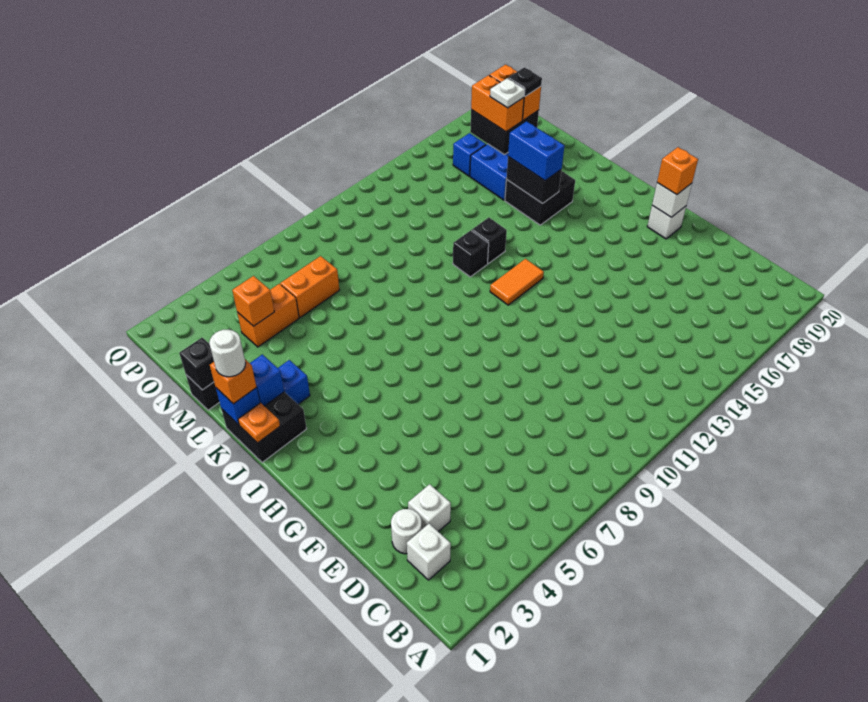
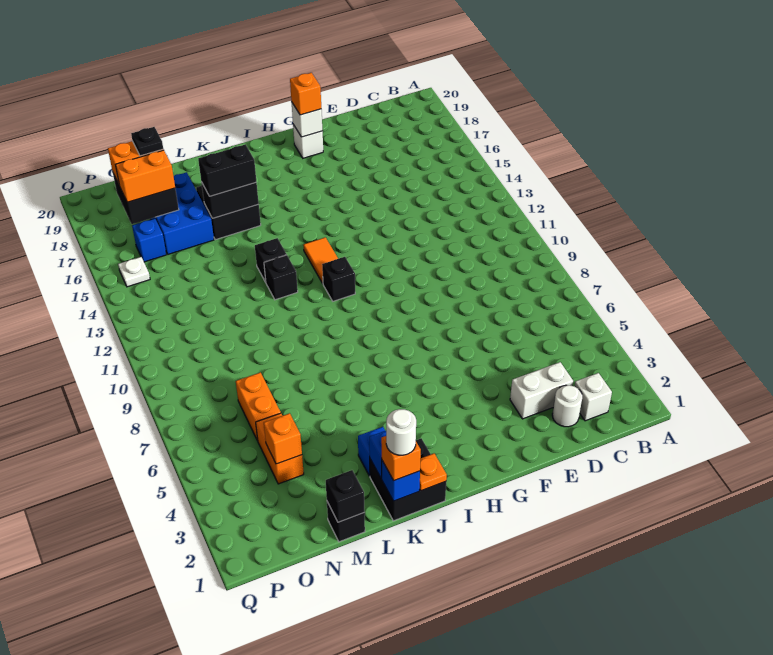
white brick D3 level 1 -> white brick D3:E3 level 1
none -> black brick I11 level 1
blue brick K16:L16 level 3 -> black brick K16:L16 level 3
white plate N17 level 4 -> white plate P15 level 1

